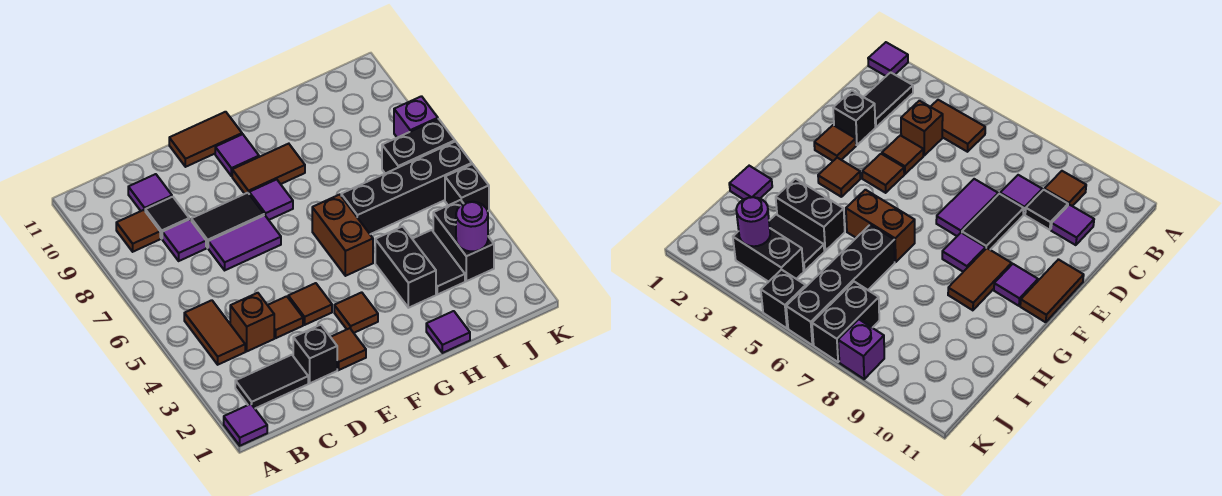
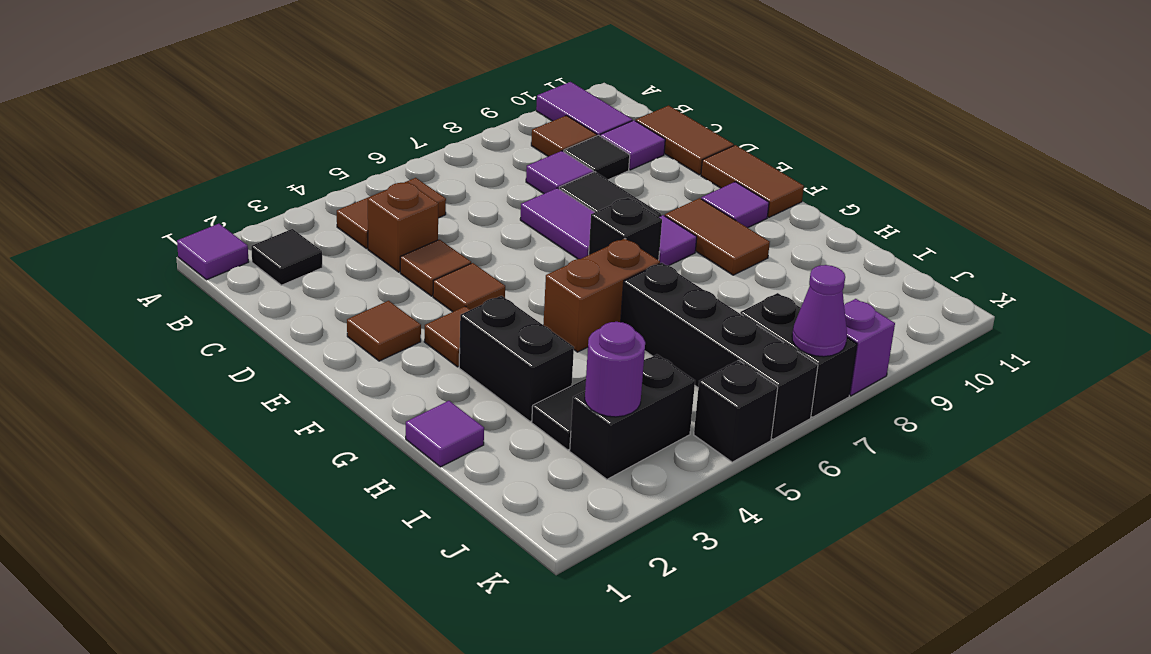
none -> purple tile A10:B10 level 1
black tile B2:C2 level 1 -> black tile B2 level 1
none -> brown tile C11:D11 level 1
black brick D2 level 1 -> black brick F7 level 1
black brick H3:H4 level 1 -> black brick G3:H3 level 1
none -> purple cone K7 level 2

